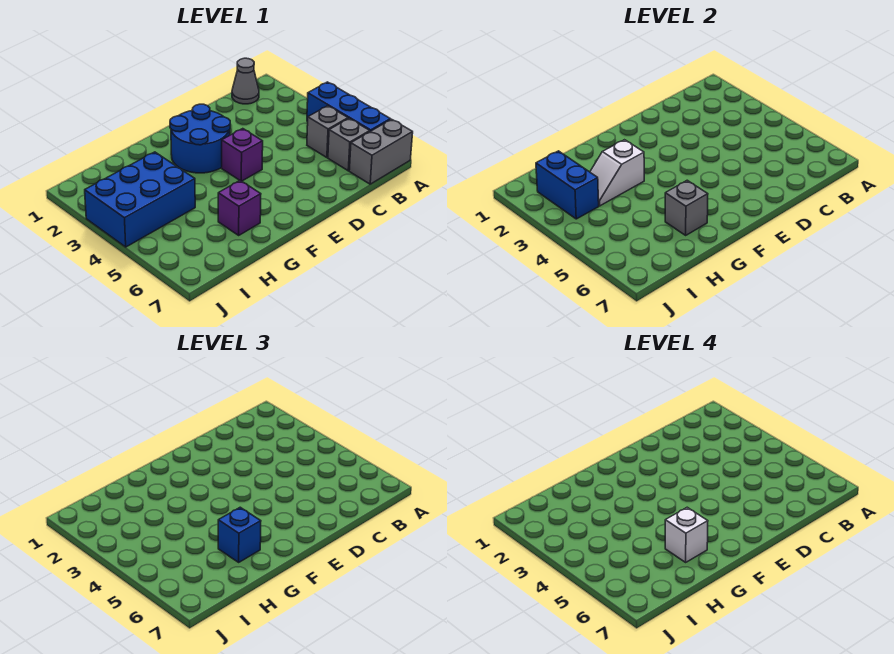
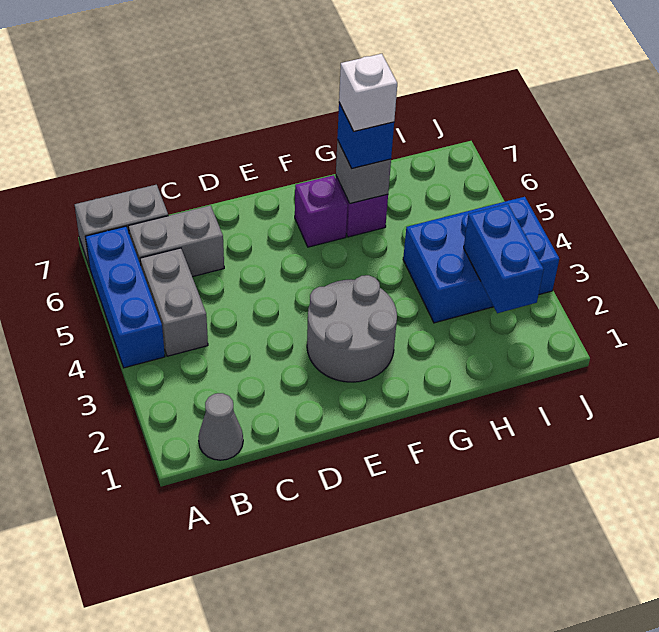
grey brick B5 level 1 -> grey brick B4:B5 level 1
grey brick B6 level 1 -> grey brick B6:C6 level 1
blue round brick E2:F3 level 1 -> grey round brick E2:F3 level 1
purple brick E4 level 1 -> purple brick F6 level 1
white slope G3:H3 level 2 top G -> none

